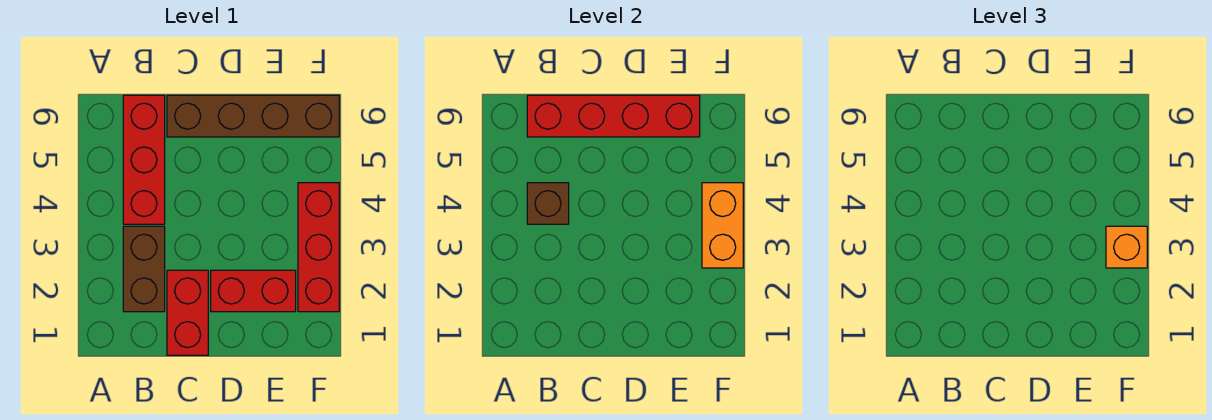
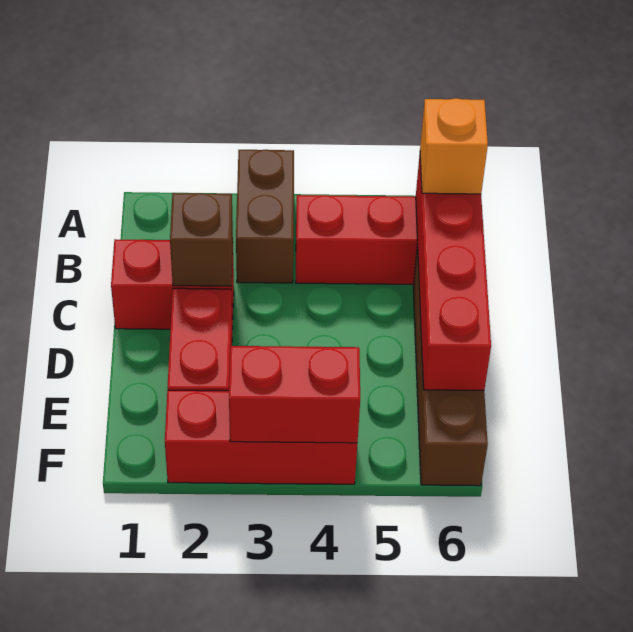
brown brick B2:B3 level 1 -> brown brick A3:B3 level 1
brown brick B4 level 2 -> brown brick C2 level 2
orange brick F3:F4 level 2 -> red brick F3:F4 level 2
orange brick F3 level 3 -> orange brick B6 level 3

